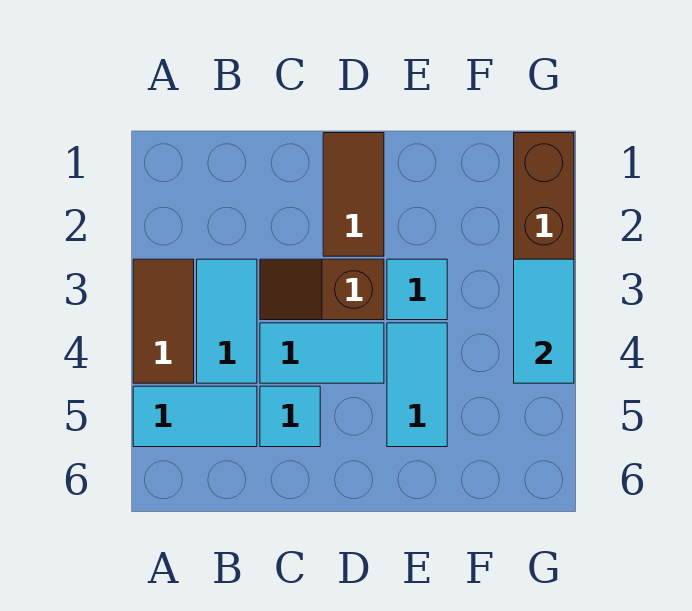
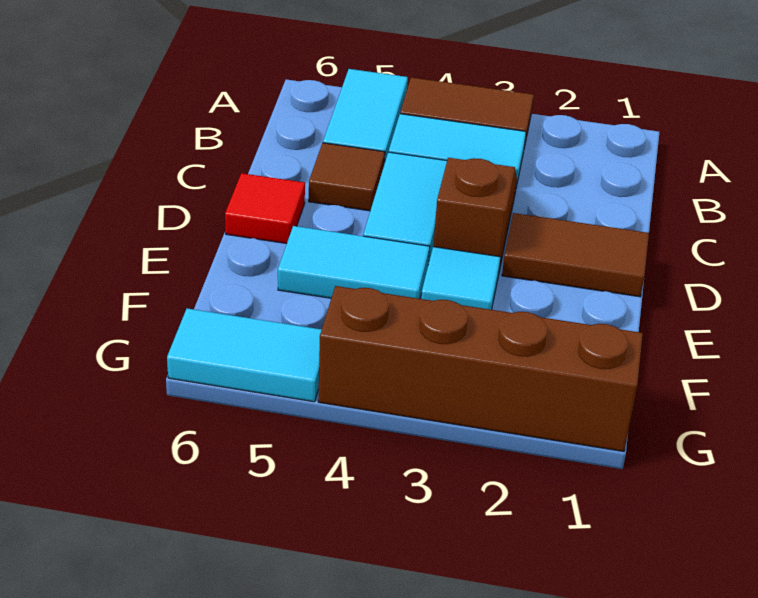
cyan tile C5 level 1 -> brown tile C5 level 1
none -> red tile D6 level 1
cyan tile G3:G4 level 2 -> cyan tile G5:G6 level 1

